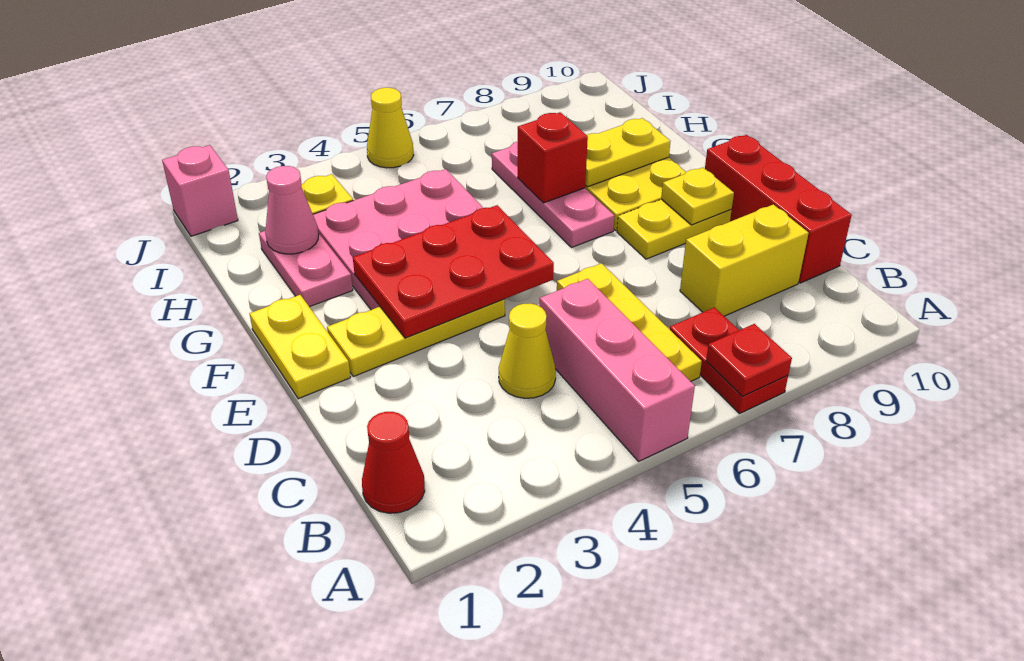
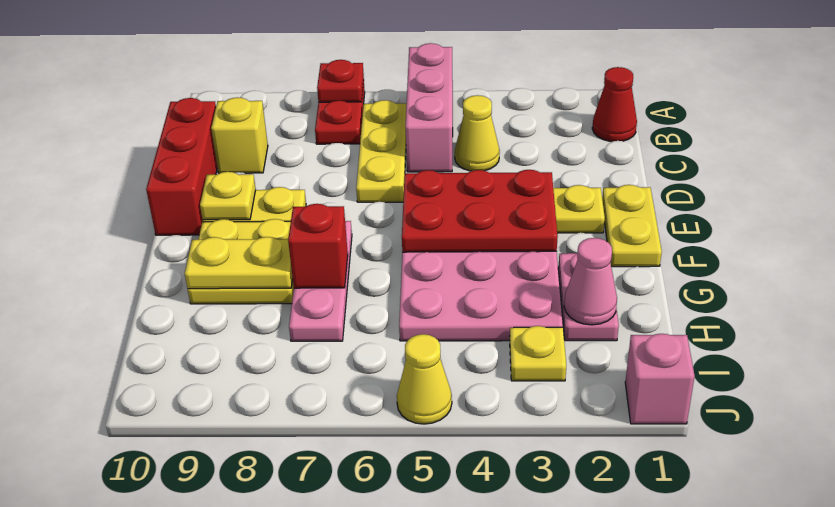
yellow brick C8:C9 level 1 -> yellow brick C9 level 1

